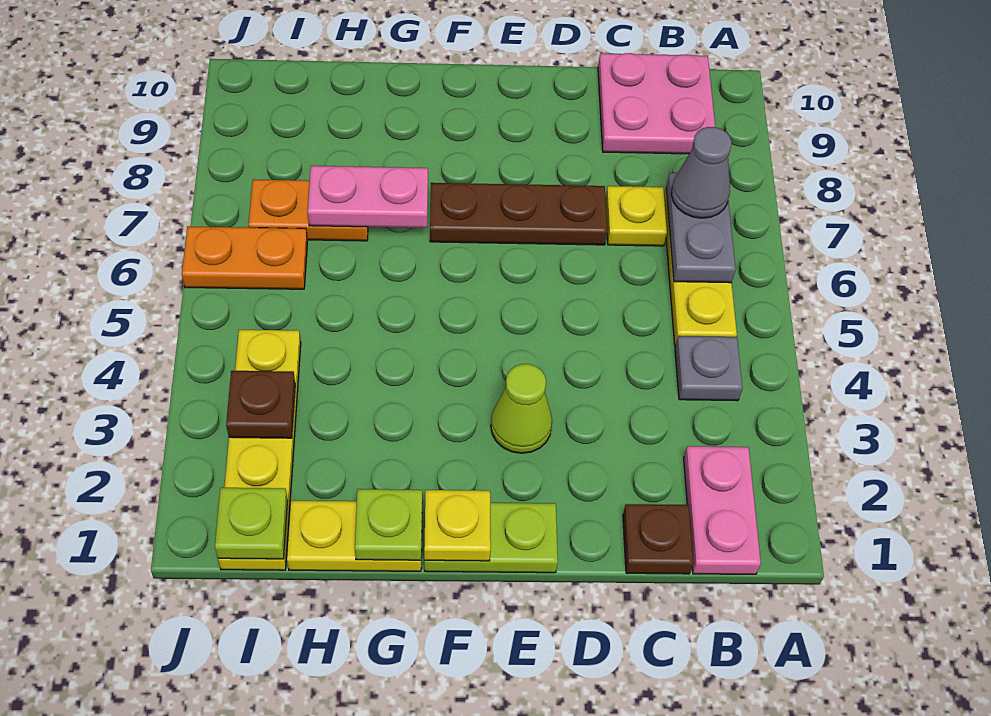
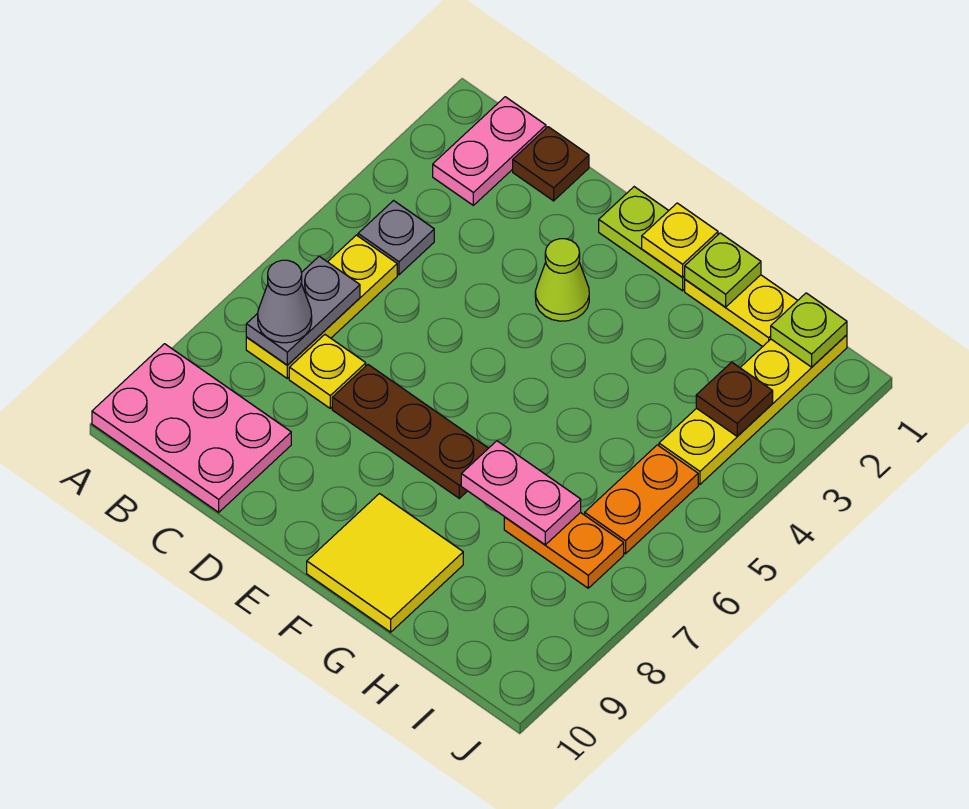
pink plate B9:C10 level 1 -> pink plate A9:C10 level 1
none -> yellow tile F9:G10 level 1
orange plate I6:J6 level 1 -> orange plate I5:I6 level 1

